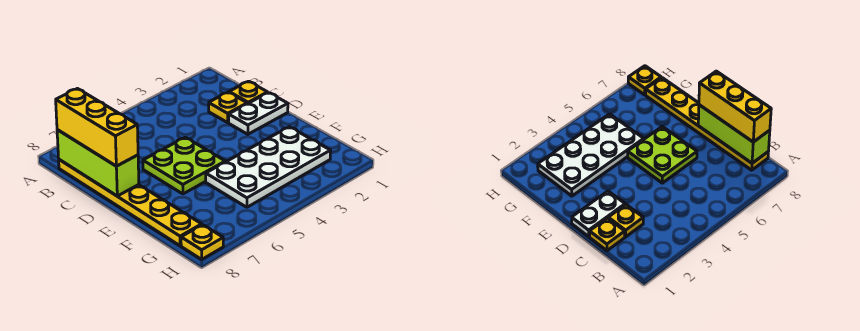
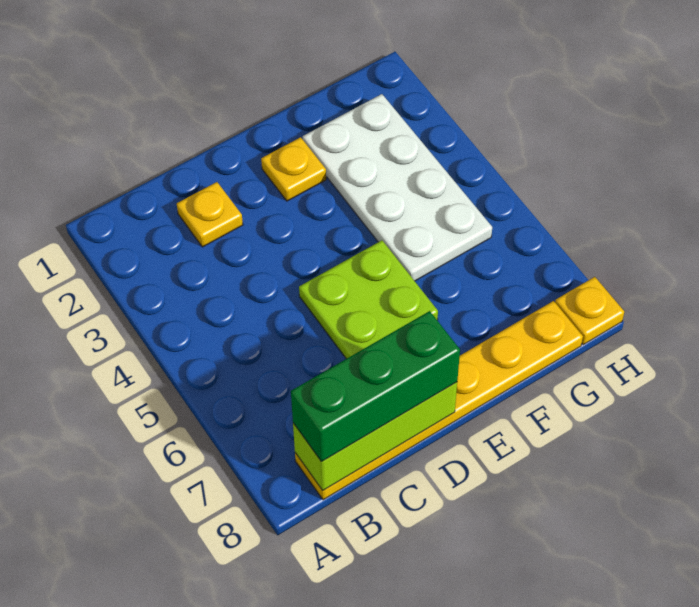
yellow brick B8:D8 level 3 -> green brick B8:D8 level 3
yellow plate C1 level 1 -> yellow plate E2 level 1
white plate D1:D2 level 1 -> none

